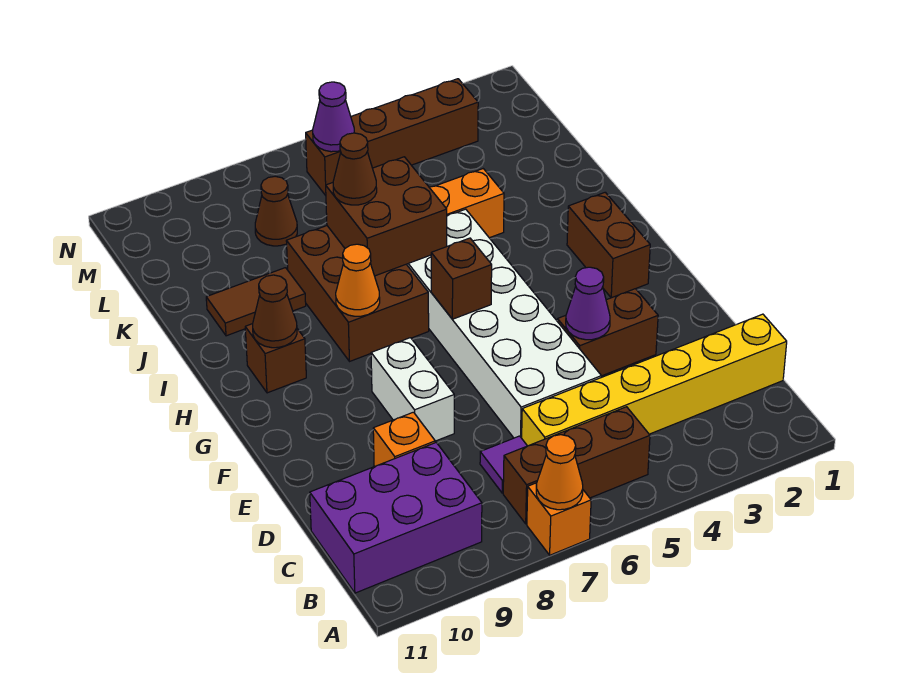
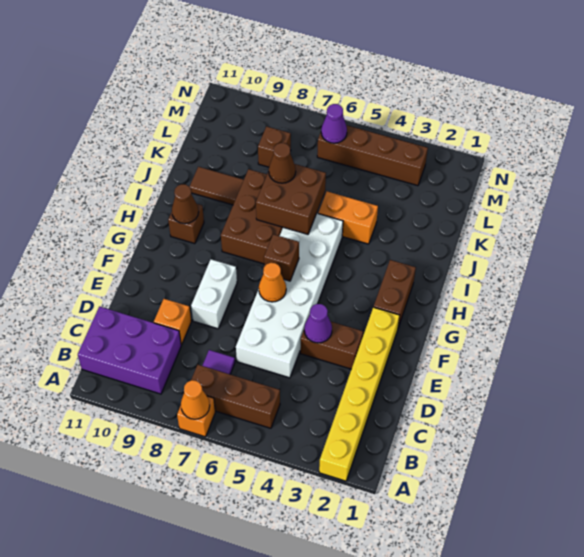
yellow brick C1:C6 level 1 -> yellow brick A2:F2 level 1
orange cone H8 level 2 -> orange cone F6 level 2
brown cone L8 level 1 -> brown brick L8 level 1

